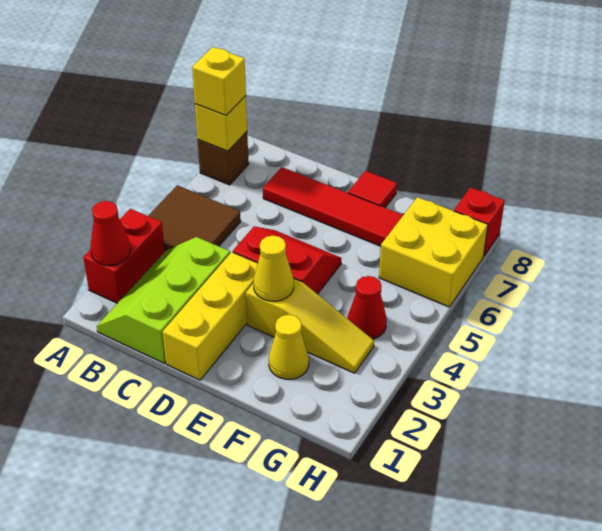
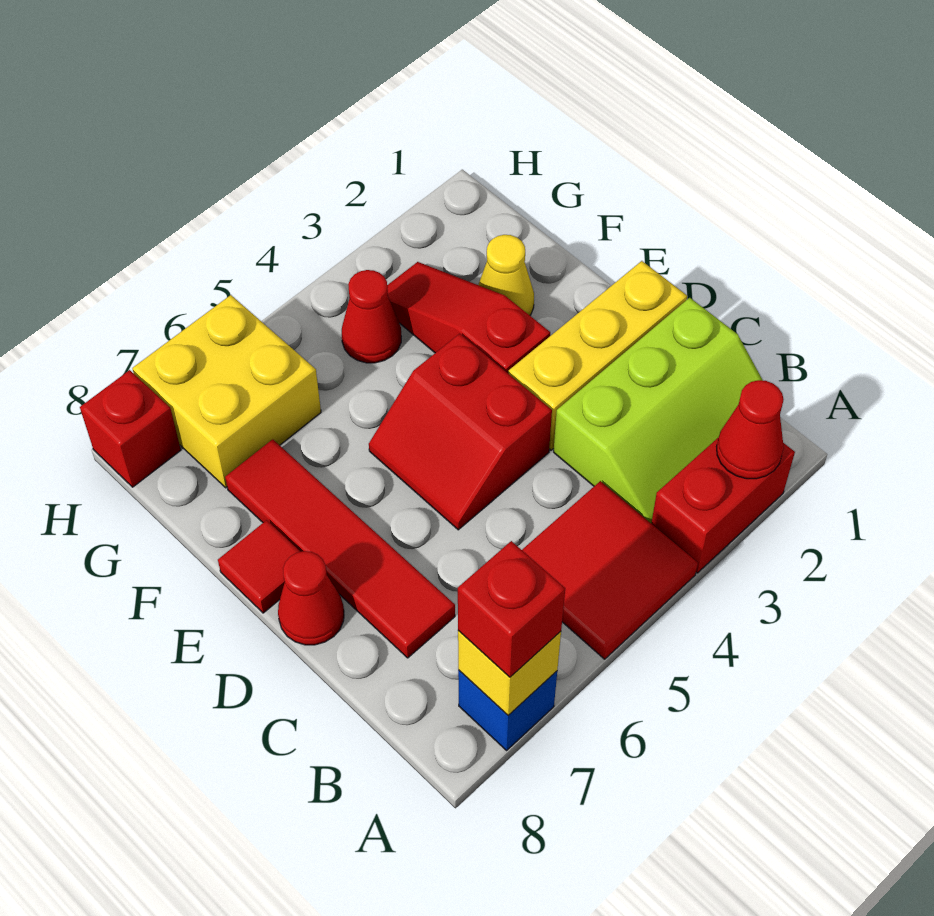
brown tile A4:B5 level 1 -> red tile A4:B5 level 1
brown brick A7 level 1 -> blue brick A7 level 1
yellow brick A7 level 3 -> red brick A7 level 3
none -> red cone D8 level 1
yellow slope E3:G3 level 1 top E -> red slope E3:G3 level 1 top E
yellow cone E3 level 2 -> none

